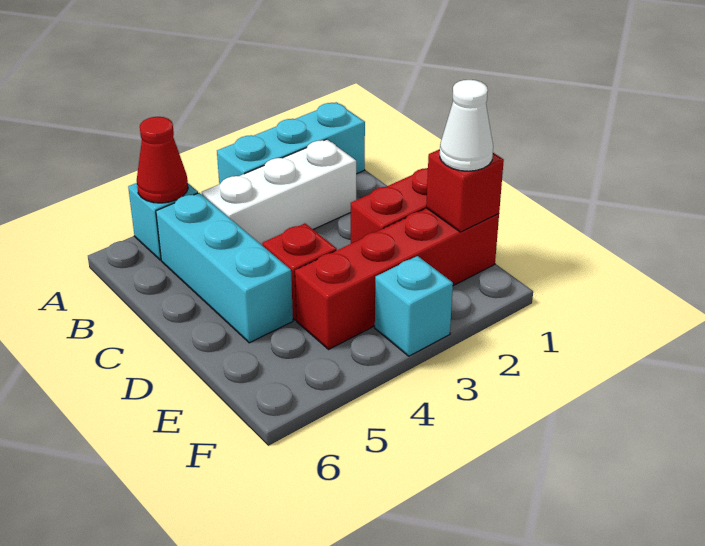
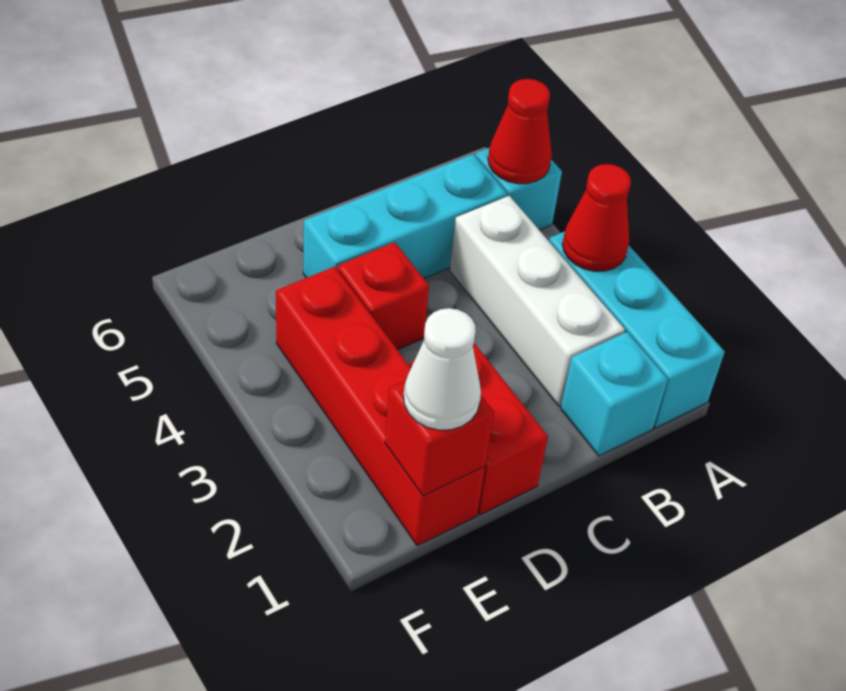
none -> red cone A3 level 2
cyan brick F3 level 1 -> cyan brick B1 level 1

